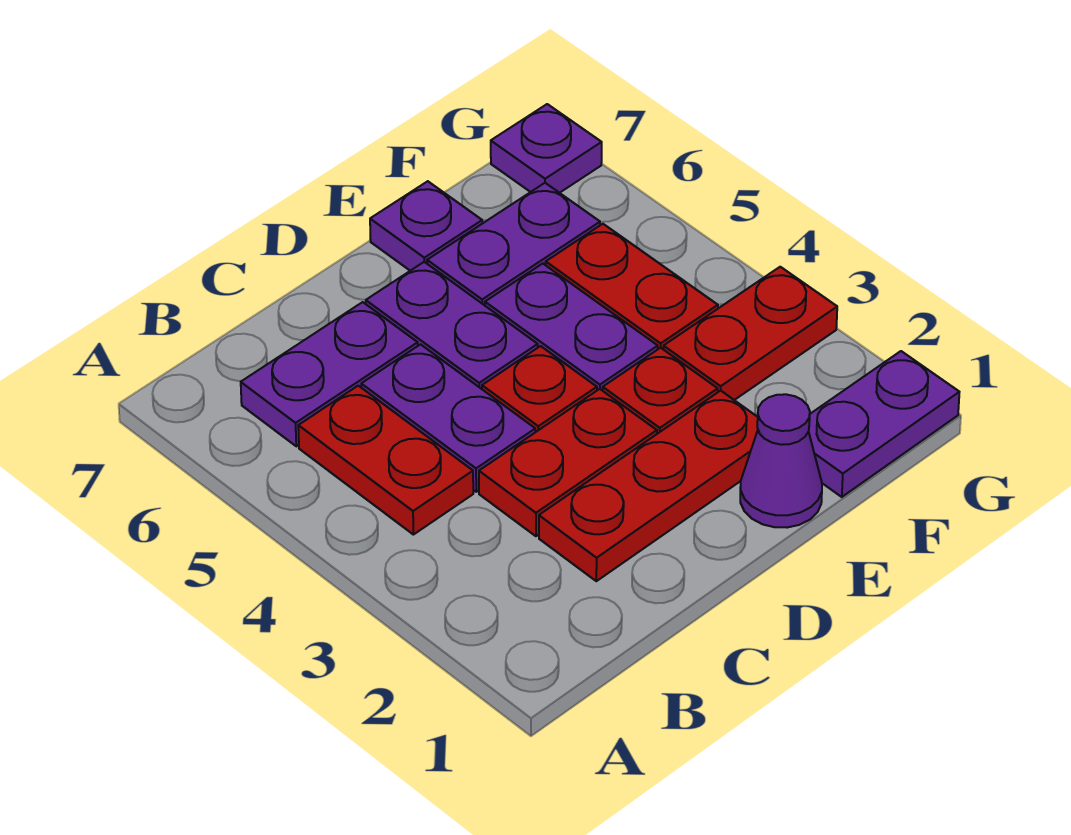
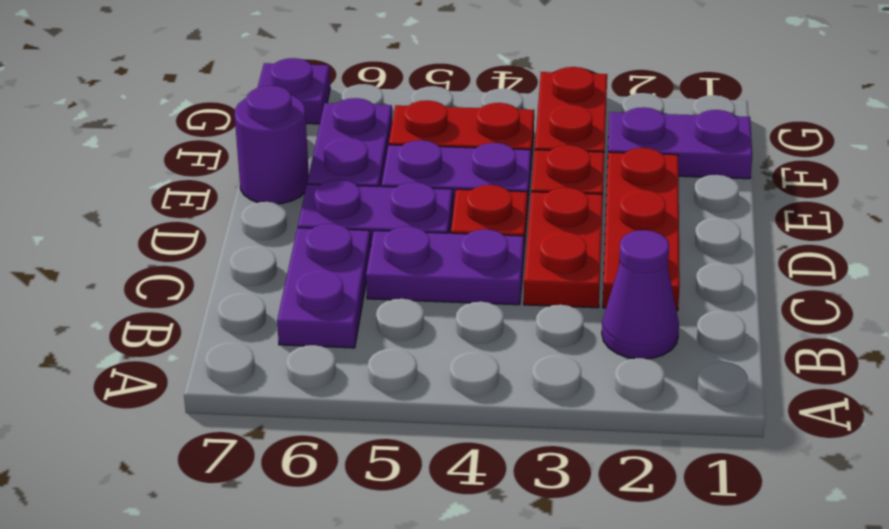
red plate B4:B5 level 1 -> none
purple cone E1 level 1 -> purple cone B2 level 1
purple plate E7 level 1 -> purple round brick E7 level 1
purple plate F1:G1 level 1 -> purple plate F1:F2 level 1

